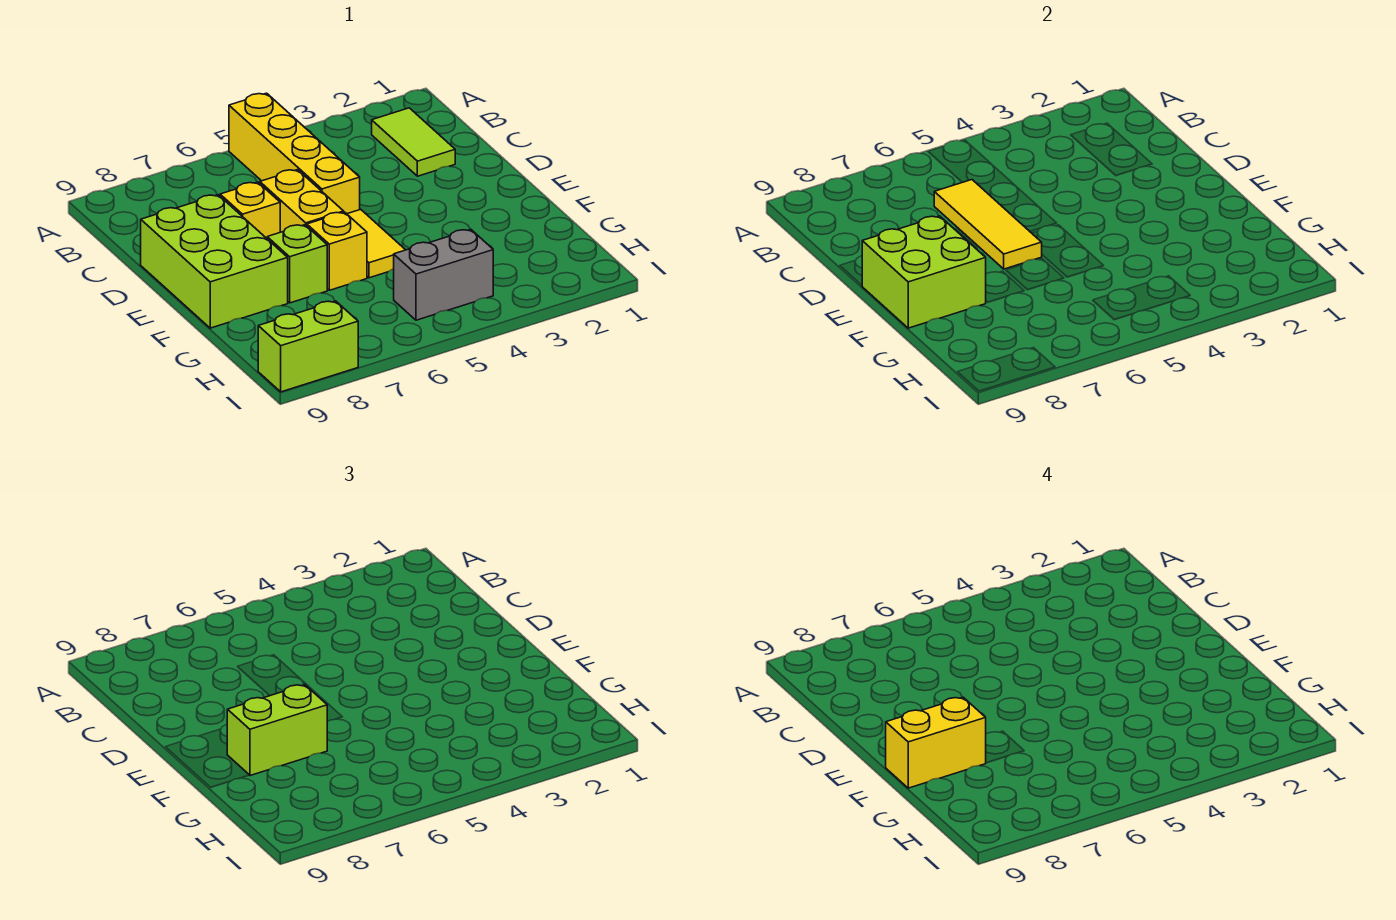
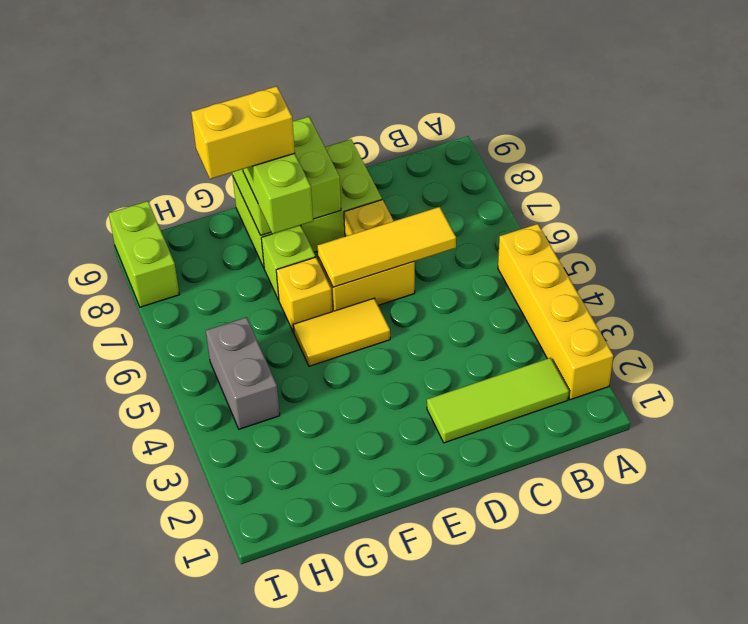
yellow brick A5:D5 level 1 -> yellow brick A2:A5 level 1
lime tile B2:C2 level 1 -> lime tile B2:D2 level 1
yellow brick F8:F9 level 4 -> yellow brick F8:G8 level 4

